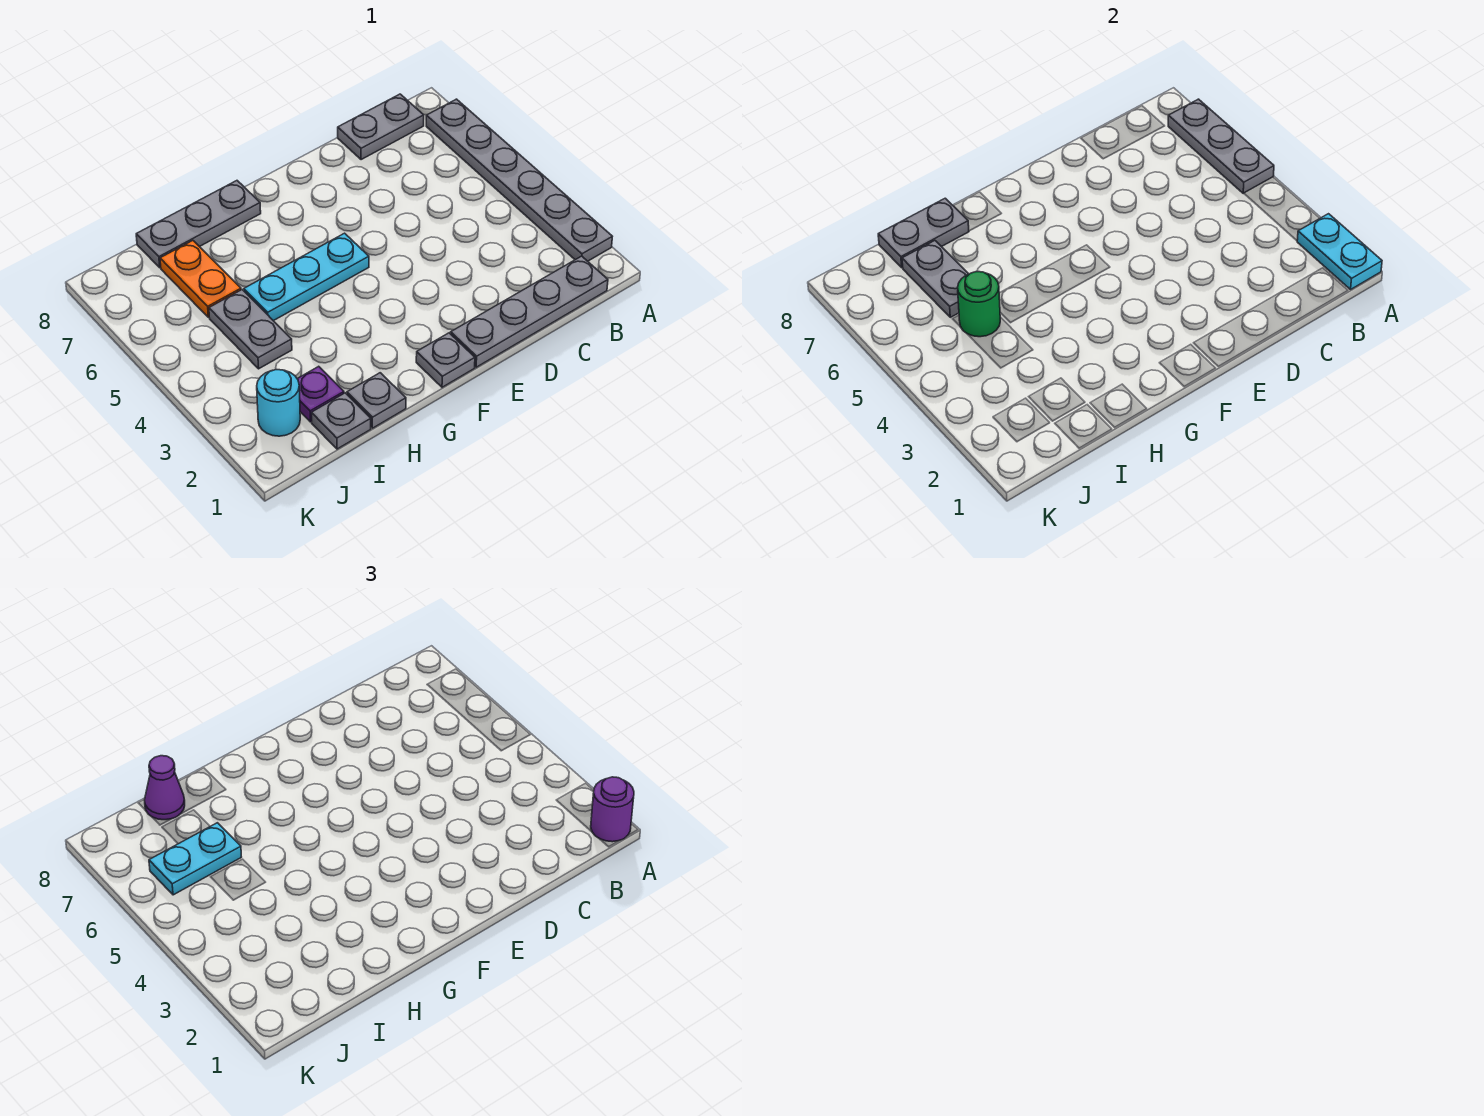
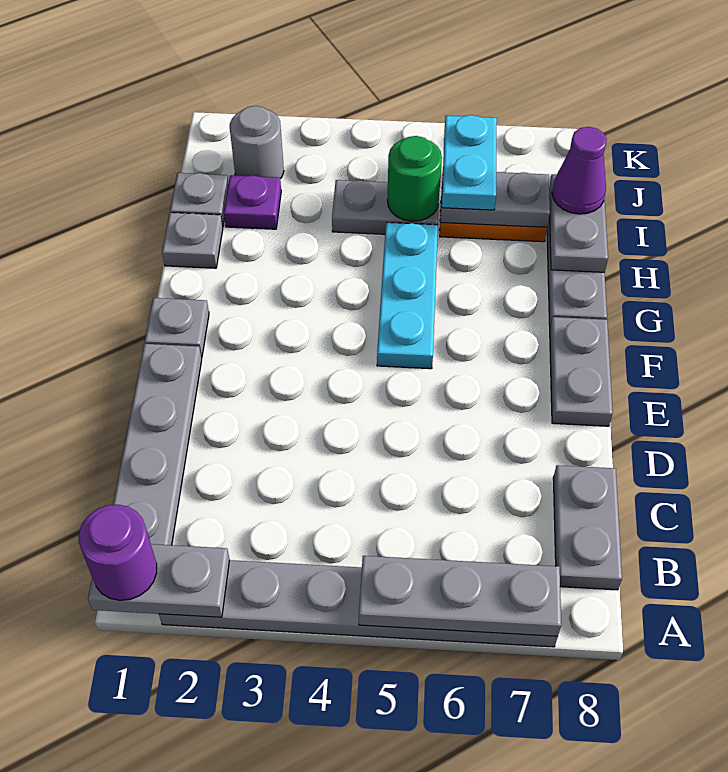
cyan plate A1:A2 level 2 -> grey plate A1:A2 level 2
none -> grey plate E8:F8 level 1
cyan round brick J2 level 1 -> grey round brick J2 level 1

